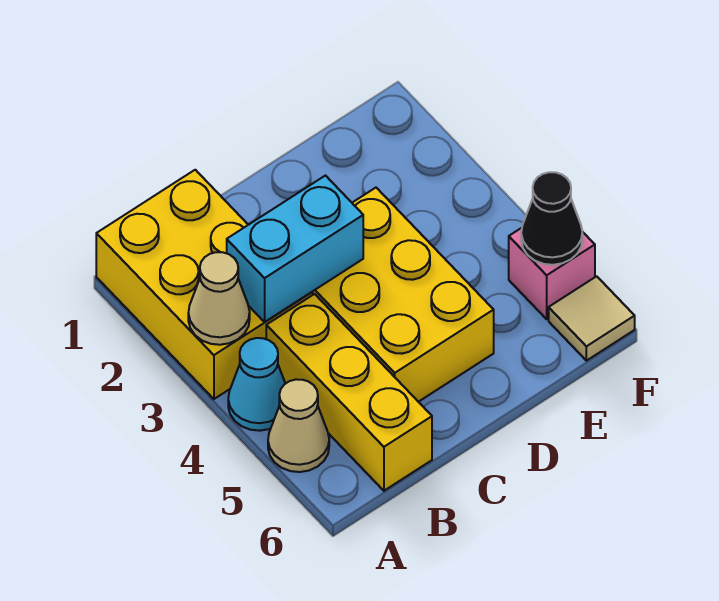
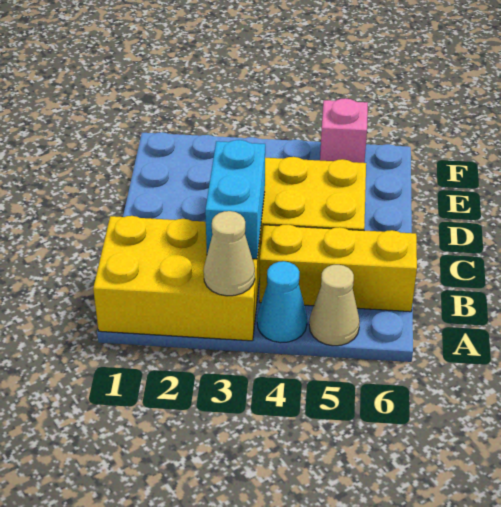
black cone F5 level 2 -> none
tan tile F6 level 1 -> none

